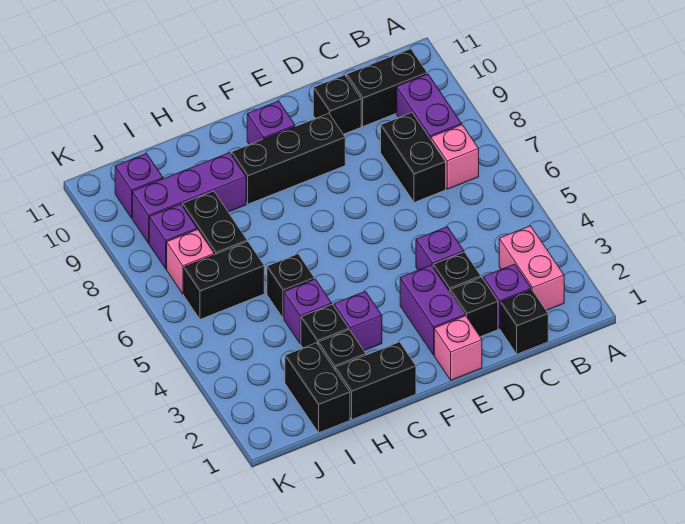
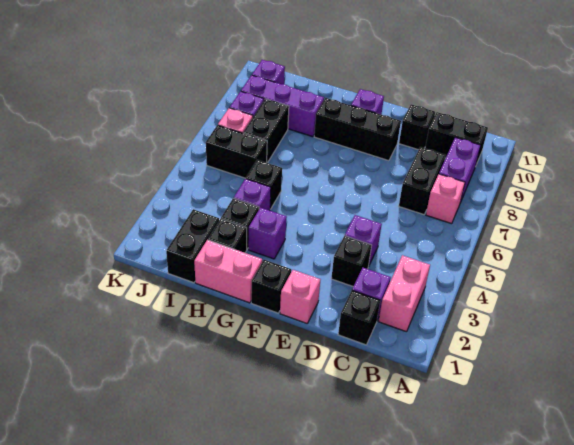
black brick D2 level 1 -> black brick F1 level 1
purple brick E2:E3 level 1 -> none
black brick G1:H1 level 1 -> pink brick G1:H1 level 1

